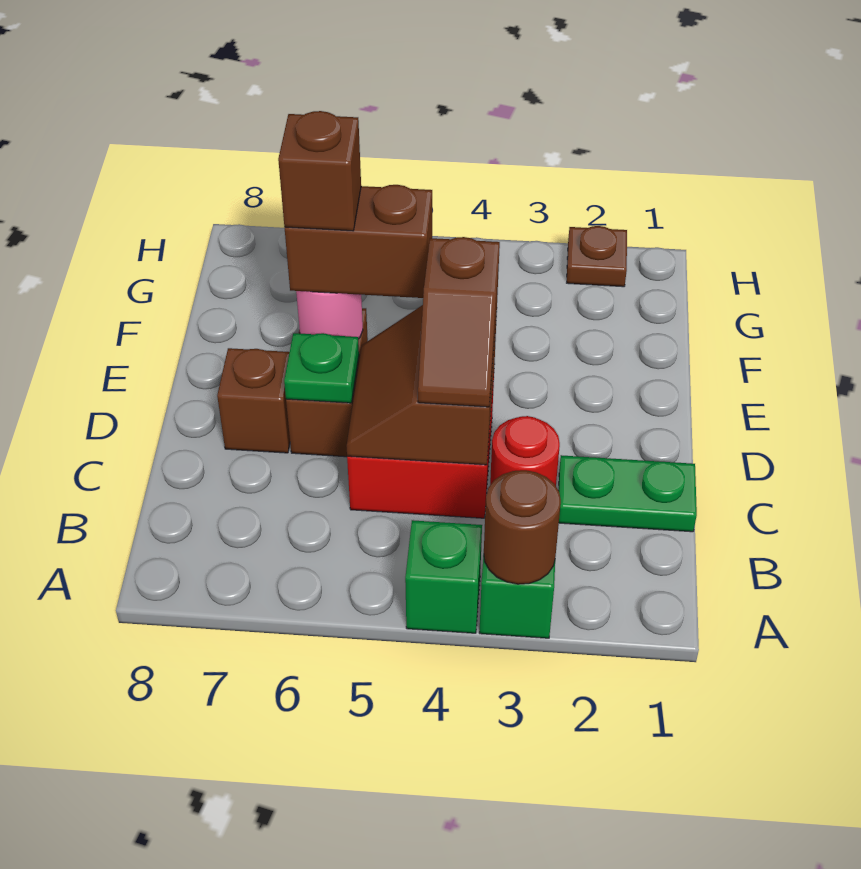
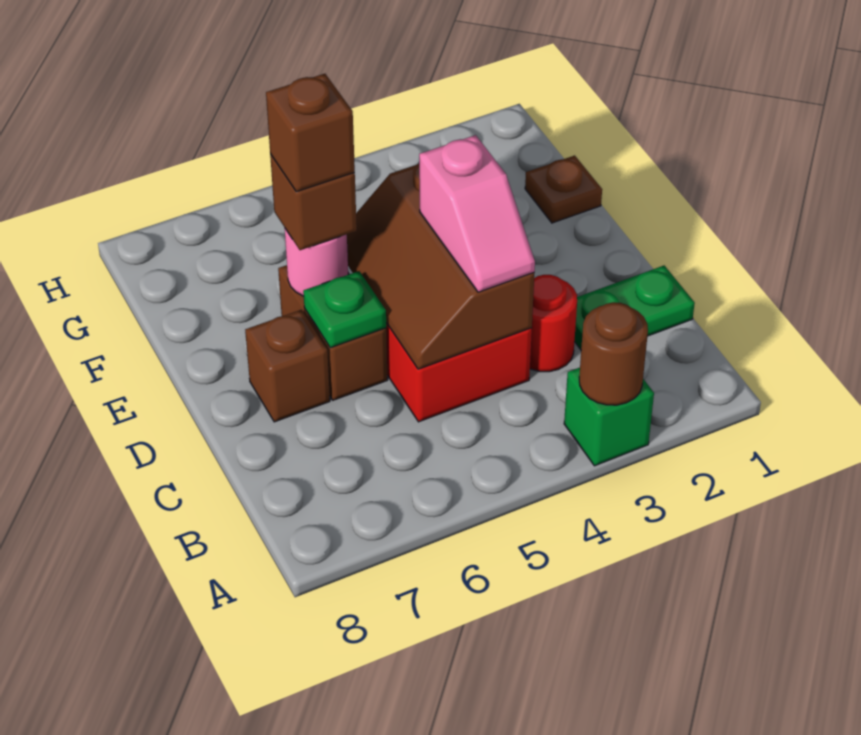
green brick A4 level 1 -> none
brown slope C4:D5 level 2 top 4 -> brown slope C4:E5 level 2 top 4
brown slope C4:D4 level 3 top D -> pink slope C4:D4 level 3 top D
brown brick E5:E6 level 3 -> brown brick E6 level 3
brown plate H2 level 1 -> brown plate F1 level 1

